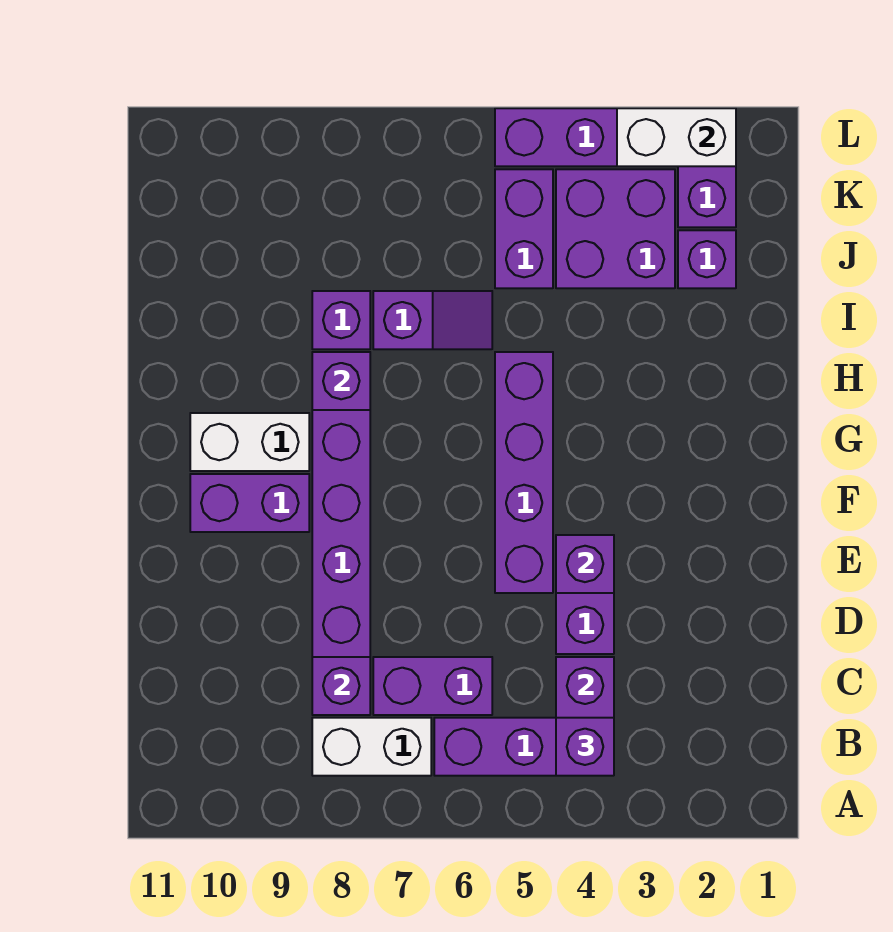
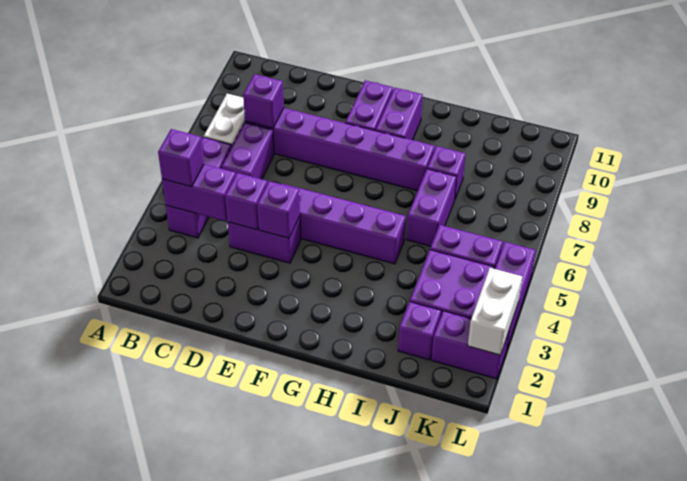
white brick G9:G10 level 1 -> purple brick G9:G10 level 1
purple brick H8 level 2 -> purple brick D4 level 2
purple slope I6:I7 level 1 top 7 -> purple brick I6:I7 level 1

